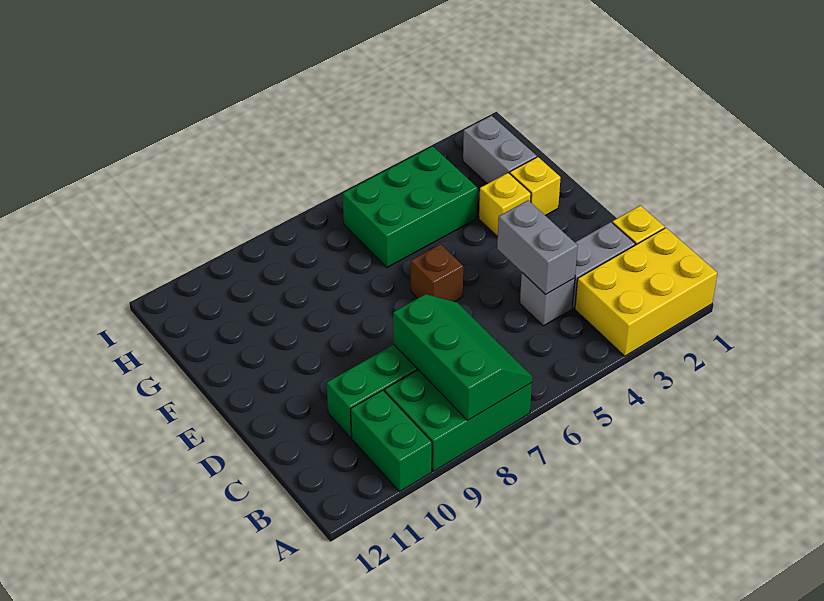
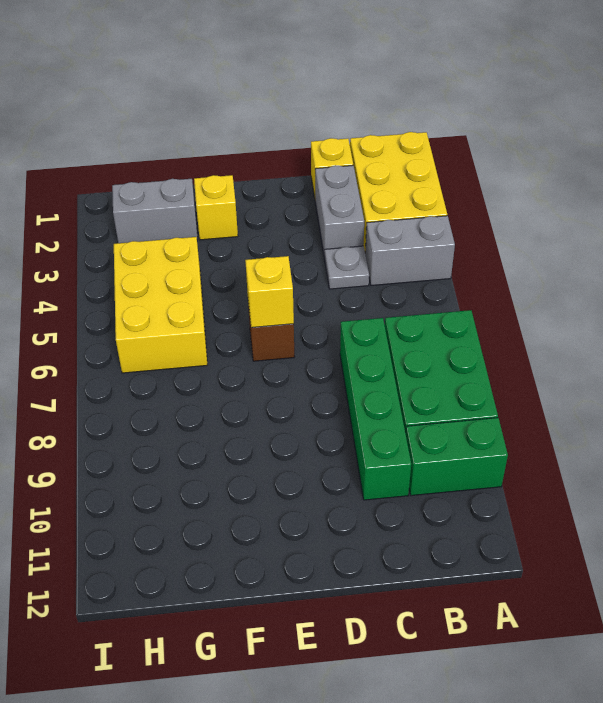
green slope A7:C8 level 2 top 8 -> none
grey brick C4 level 1 -> grey plate C4 level 1
grey brick C4:D4 level 2 -> grey brick A4:B4 level 1
yellow brick F3 level 1 -> yellow brick E6 level 2
green brick G4:H6 level 1 -> yellow brick G4:H6 level 1

